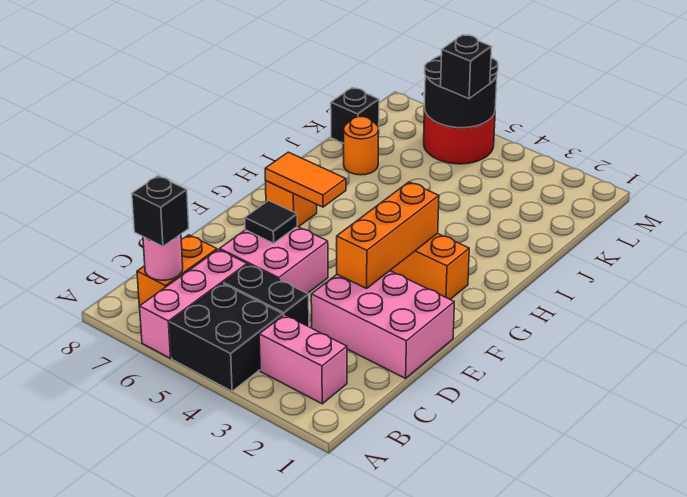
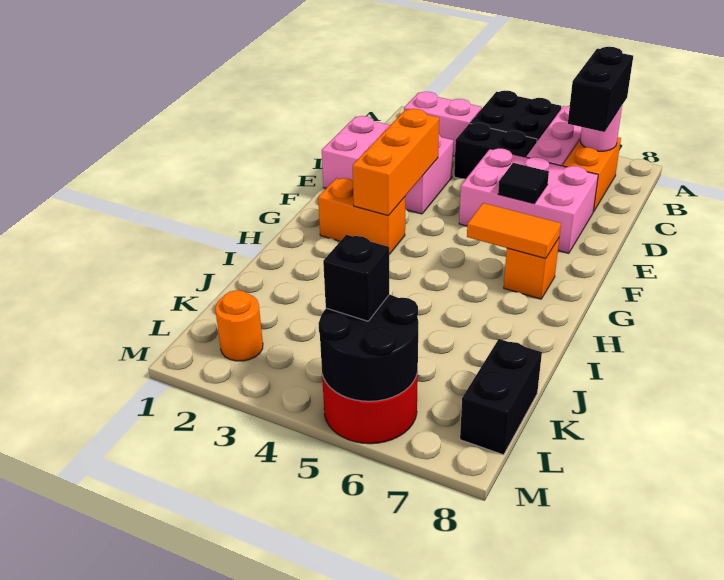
black brick B7 level 3 -> black brick B7:C7 level 3
pink brick D5:E6 level 1 -> pink brick D5:E7 level 1
orange round brick J7 level 1 -> orange round brick L2 level 1
black brick K8 level 1 -> black brick K8:L8 level 1

